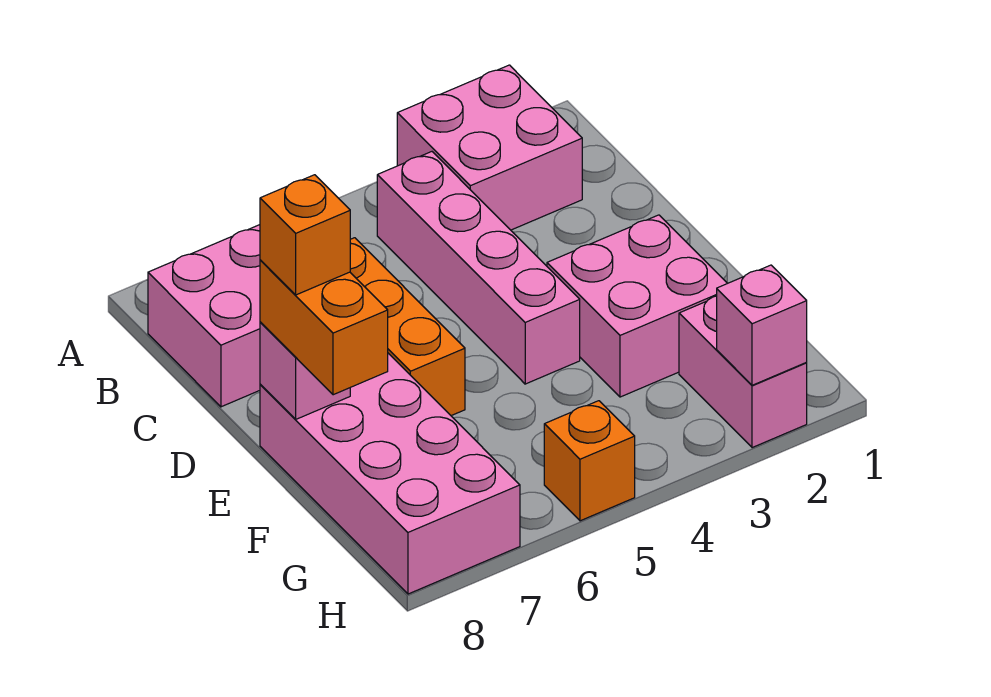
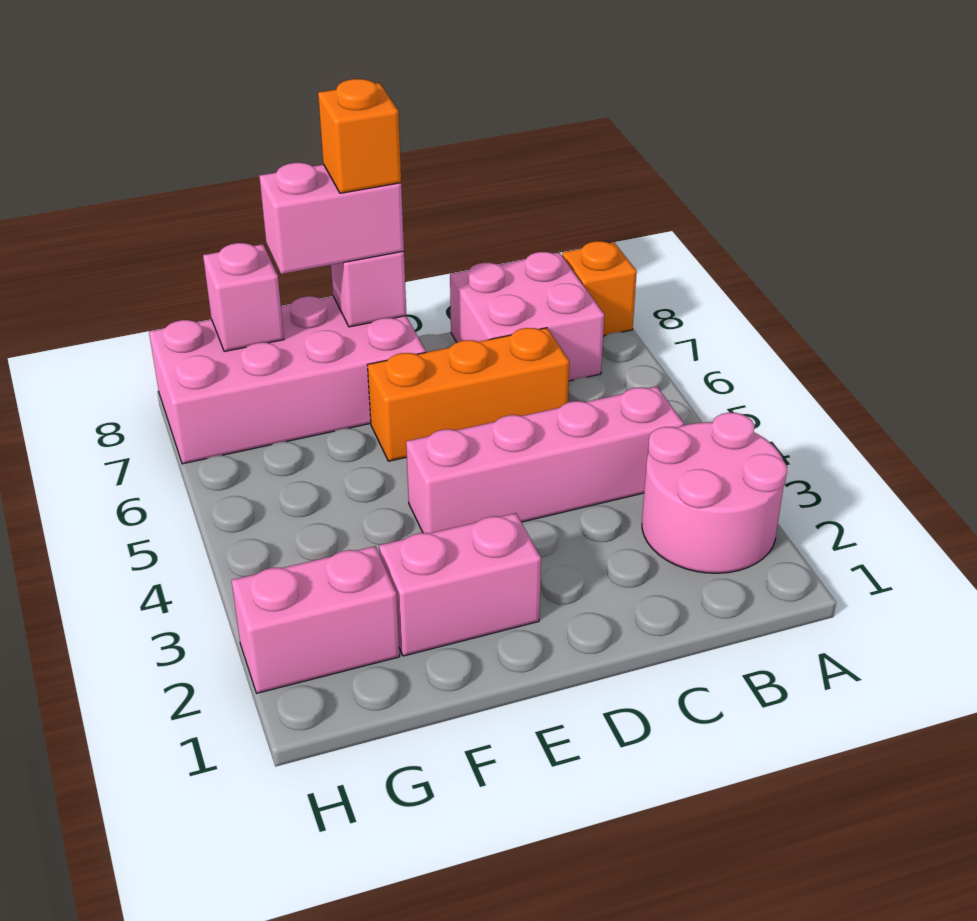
pink brick A2:B3 level 1 -> pink round brick A2:B3 level 1
pink brick E2:F3 level 1 -> pink brick E2:F2 level 1
orange brick E8:F8 level 3 -> pink brick E8:F8 level 3
pink brick H2 level 2 -> pink brick G8 level 2
orange brick H5 level 1 -> orange brick A8 level 1

